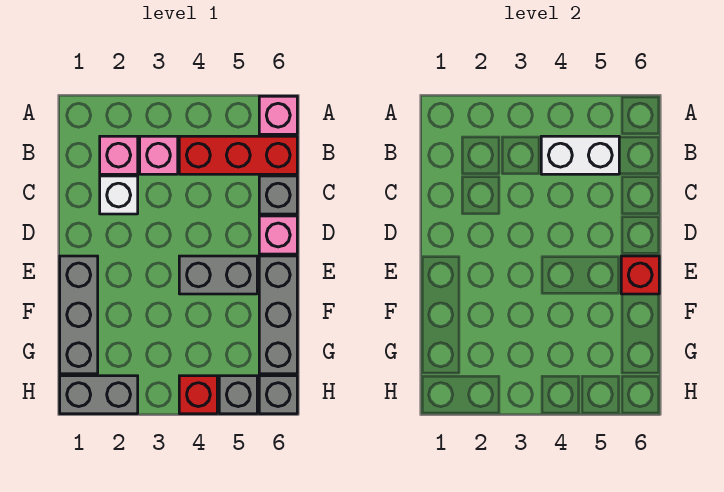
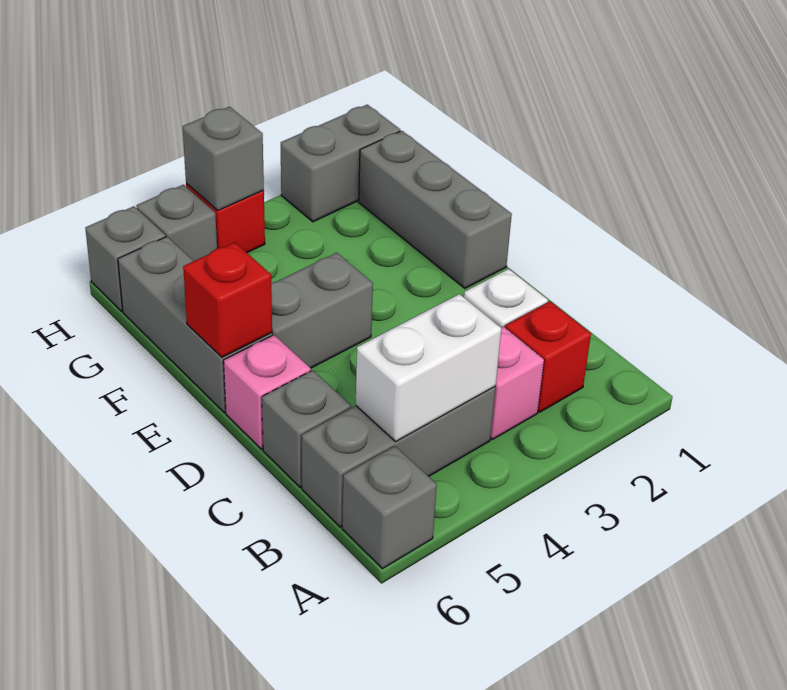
pink brick A6 level 1 -> grey brick A6 level 1
pink brick B2 level 1 -> red brick B2 level 1
red brick B4:B6 level 1 -> grey brick B4:B6 level 1
none -> grey brick H4 level 2

